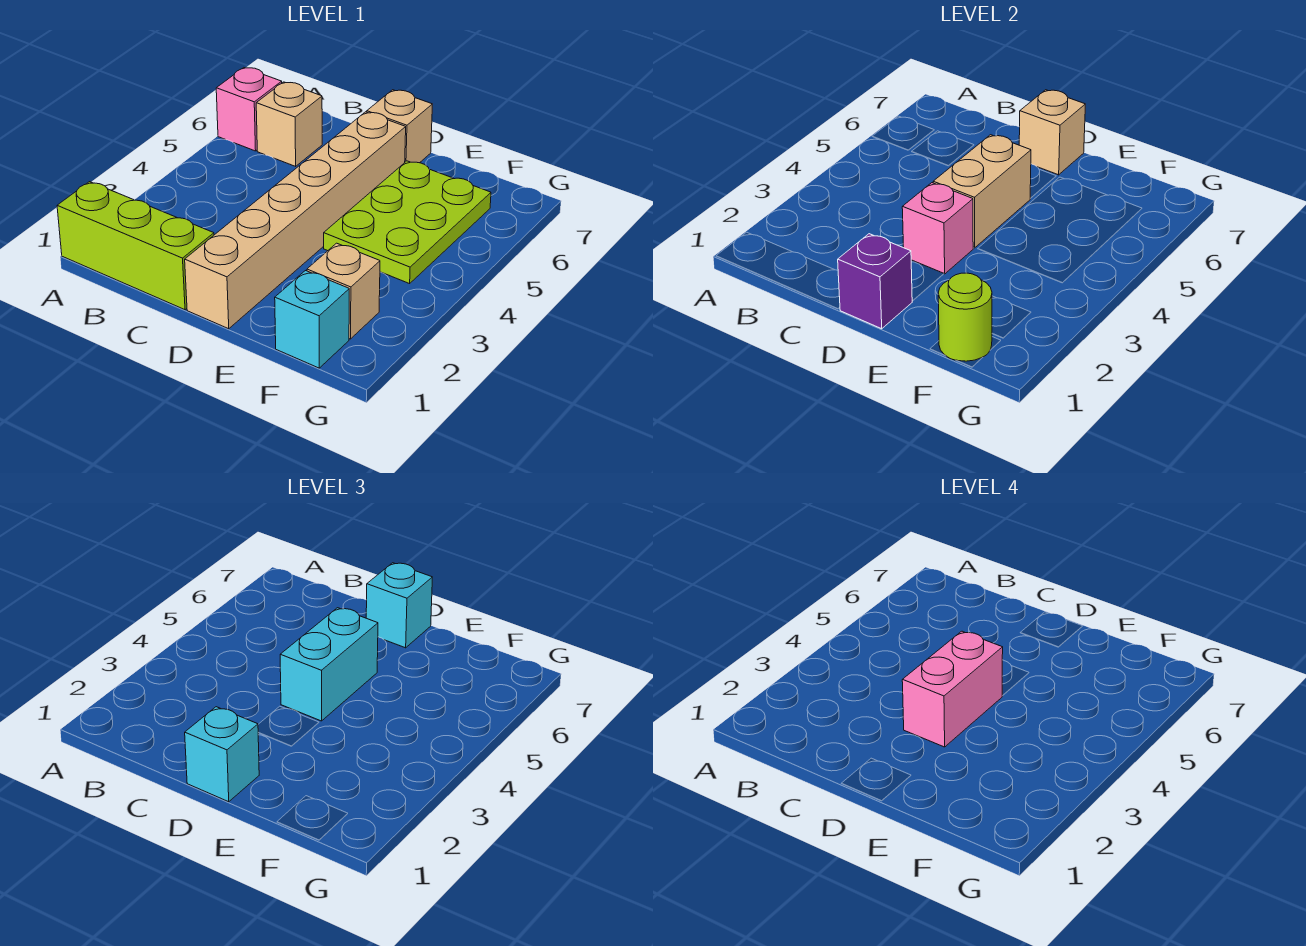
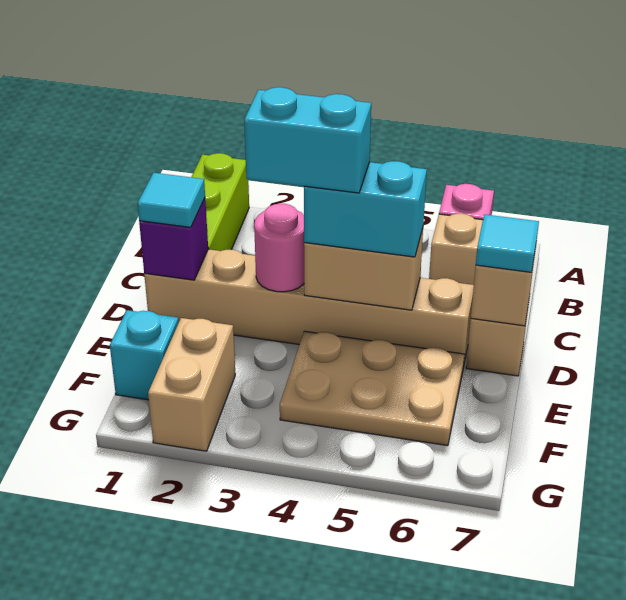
cyan brick D1 level 3 -> cyan tile D1 level 3
pink brick D3 level 2 -> pink round brick D3 level 2
pink brick D3:D4 level 4 -> cyan brick D3:D4 level 4
cyan brick D7 level 3 -> cyan tile D7 level 3
lime plate E4:F6 level 1 -> tan plate E4:F6 level 1
lime round brick F1 level 2 -> none
tan brick F2 level 1 -> tan brick F2:G2 level 1

